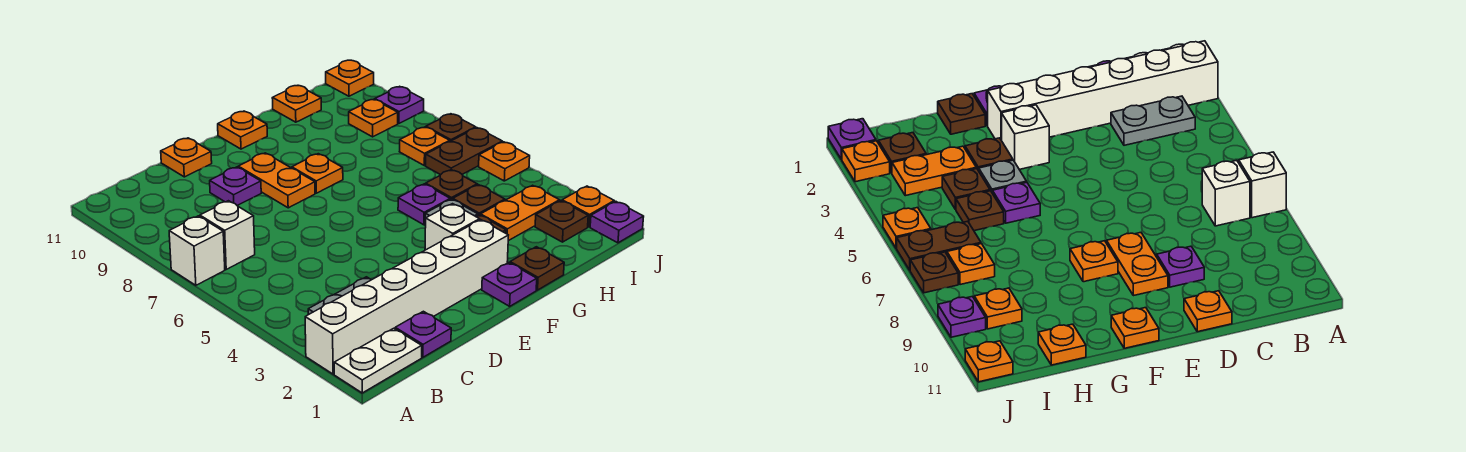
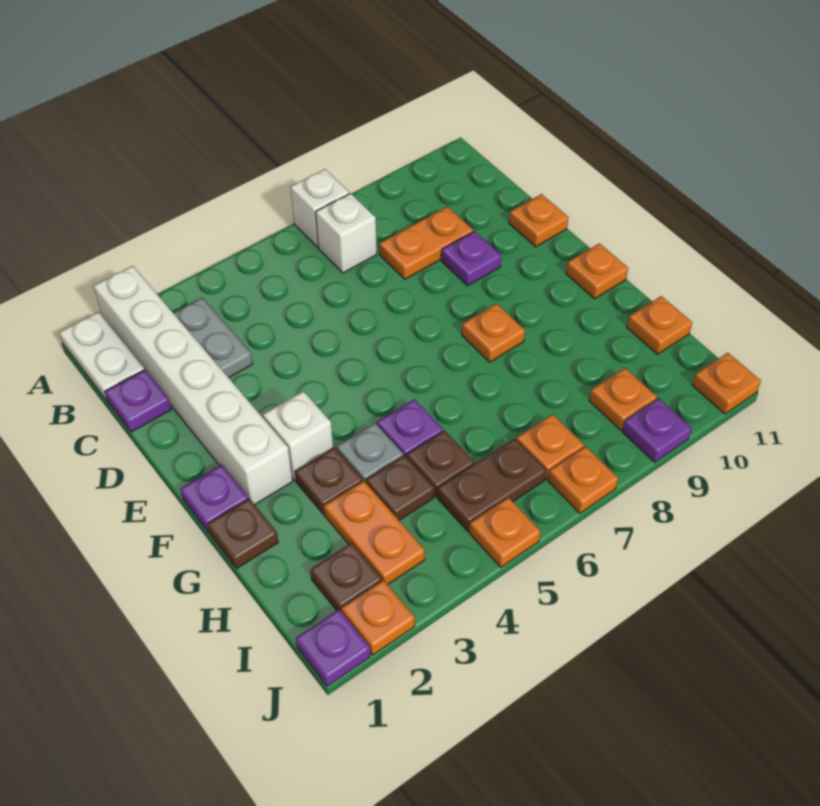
orange plate E8:E9 level 1 -> orange plate C8:C9 level 1
brown plate I6:J6 level 1 -> brown plate I5:I6 level 1
brown plate J7 level 1 -> orange plate J7 level 1

